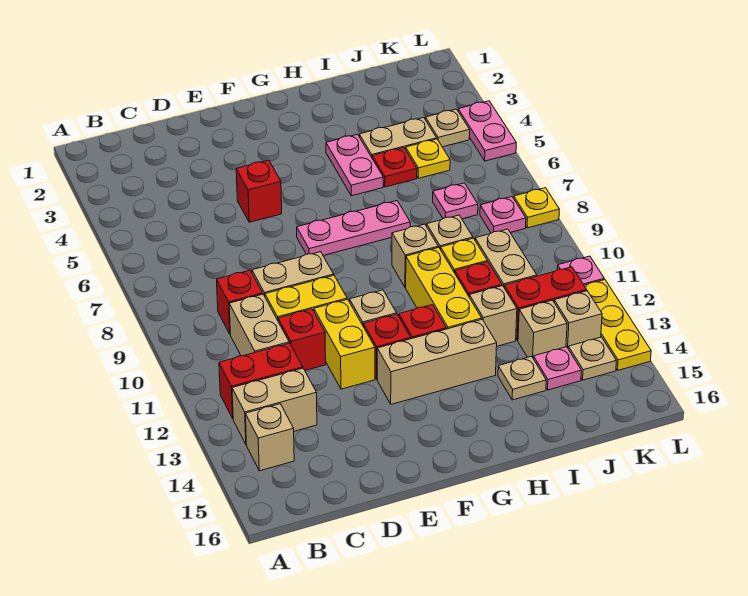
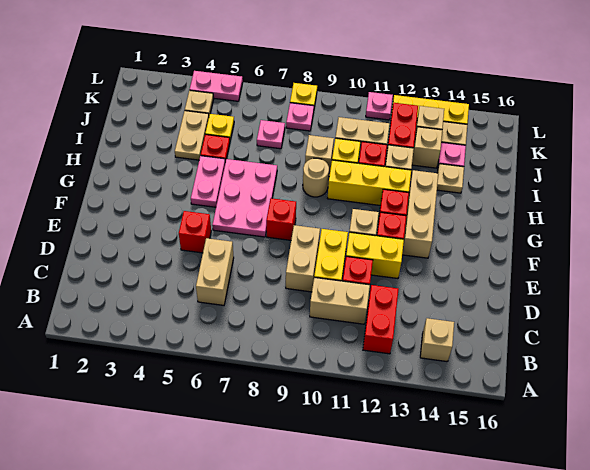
tan brick B13:C13 level 1 -> tan brick C6:D6 level 1
red brick C9 level 1 -> red brick F8 level 1
pink plate F7:H7 level 1 -> pink plate F6:H7 level 1
pink plate H4:H5 level 1 -> pink plate G5:H5 level 1
tan brick H9 level 1 -> tan round brick H9 level 1

